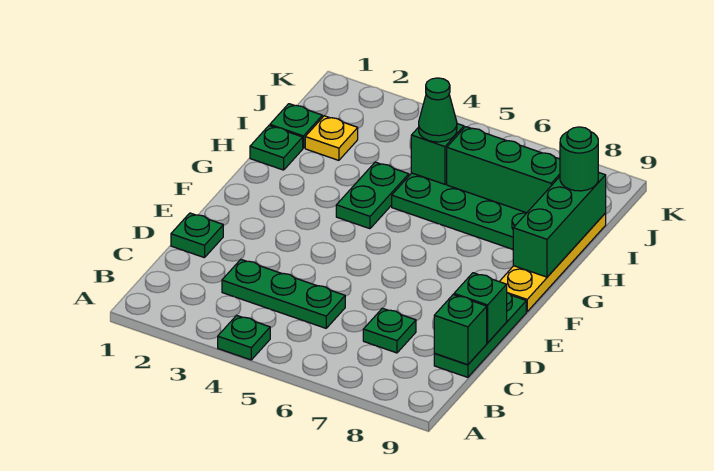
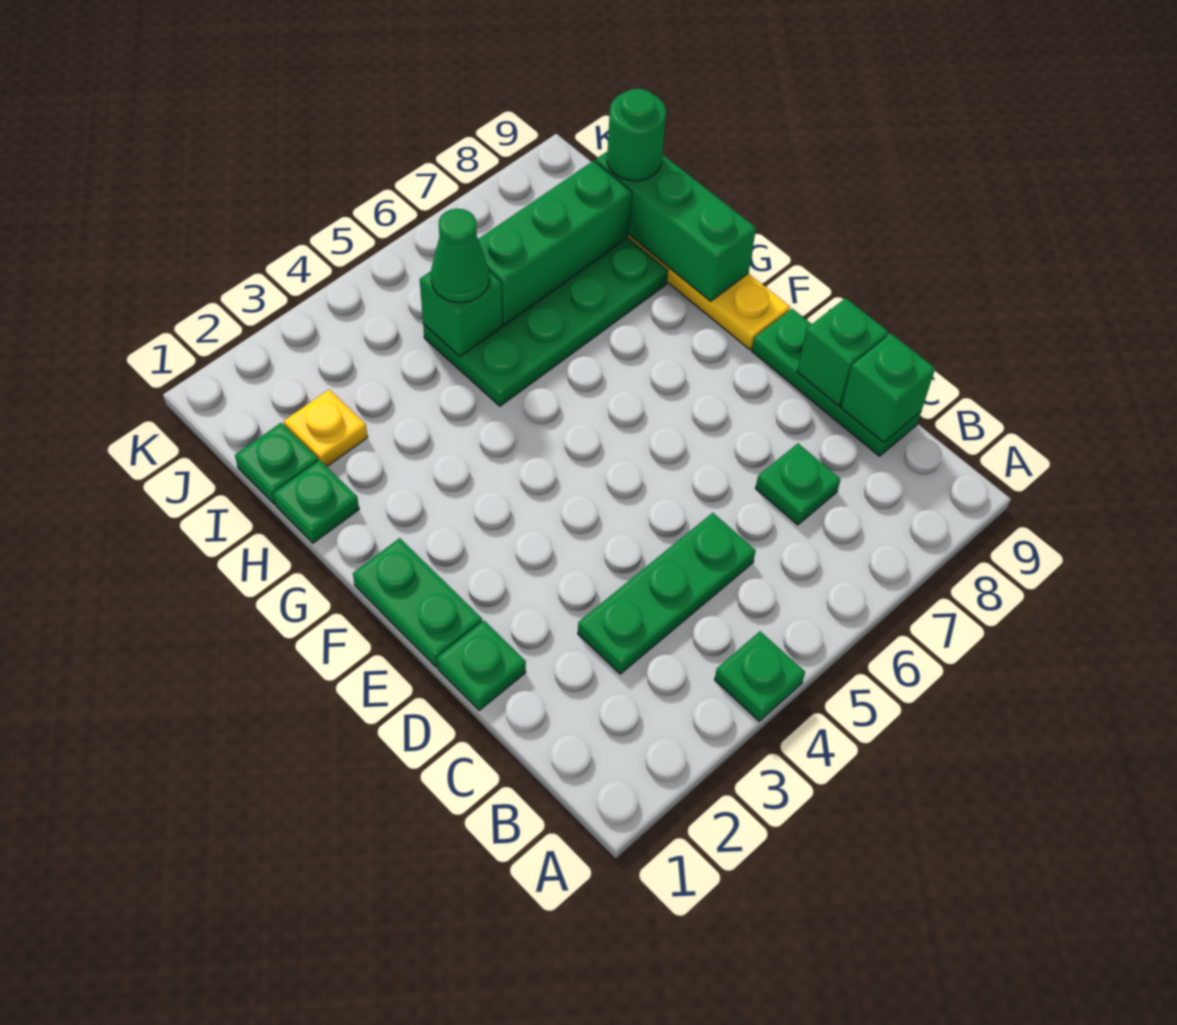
green plate G4:H4 level 1 -> green plate E1:F1 level 1

